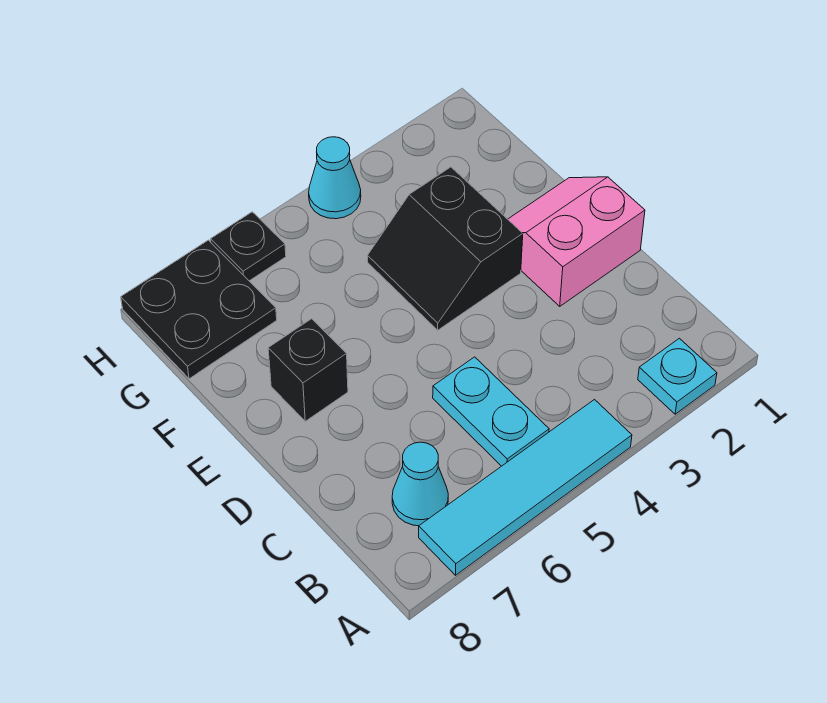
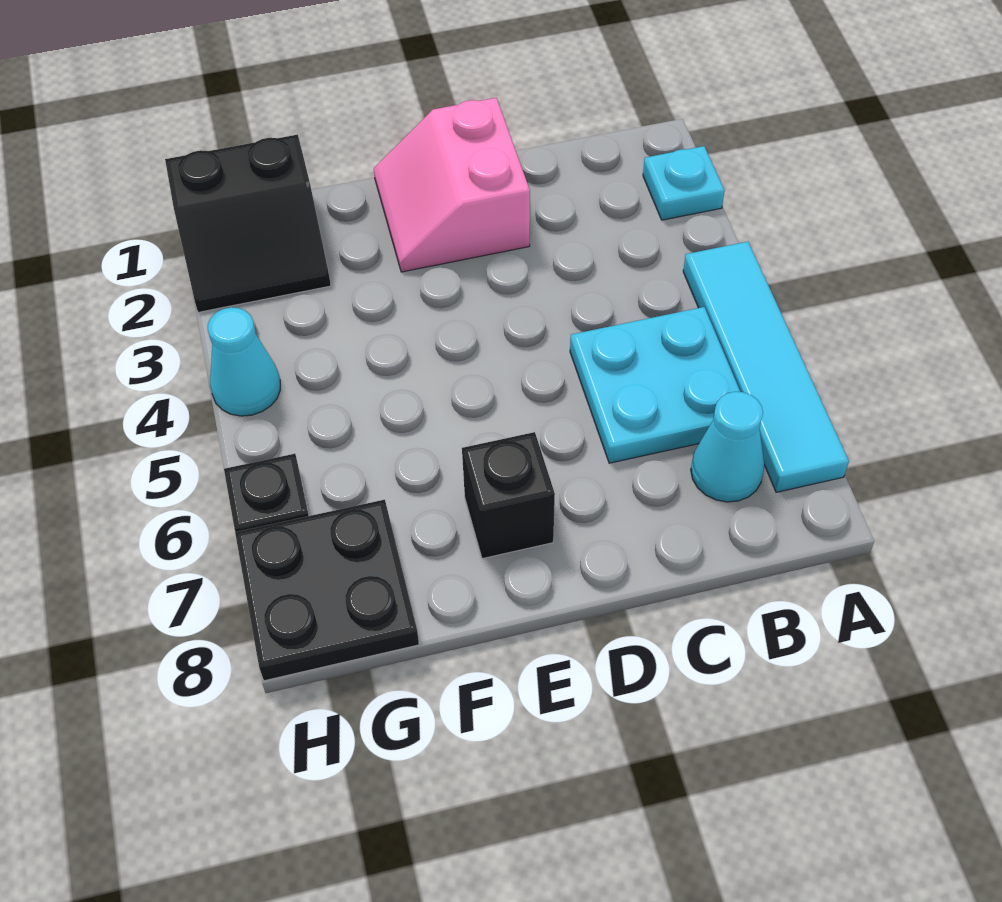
cyan plate B5:C5 level 1 -> cyan plate B5:C6 level 1
black slope E3:F4 level 1 top 3 -> black slope G1:H2 level 1 top 1

